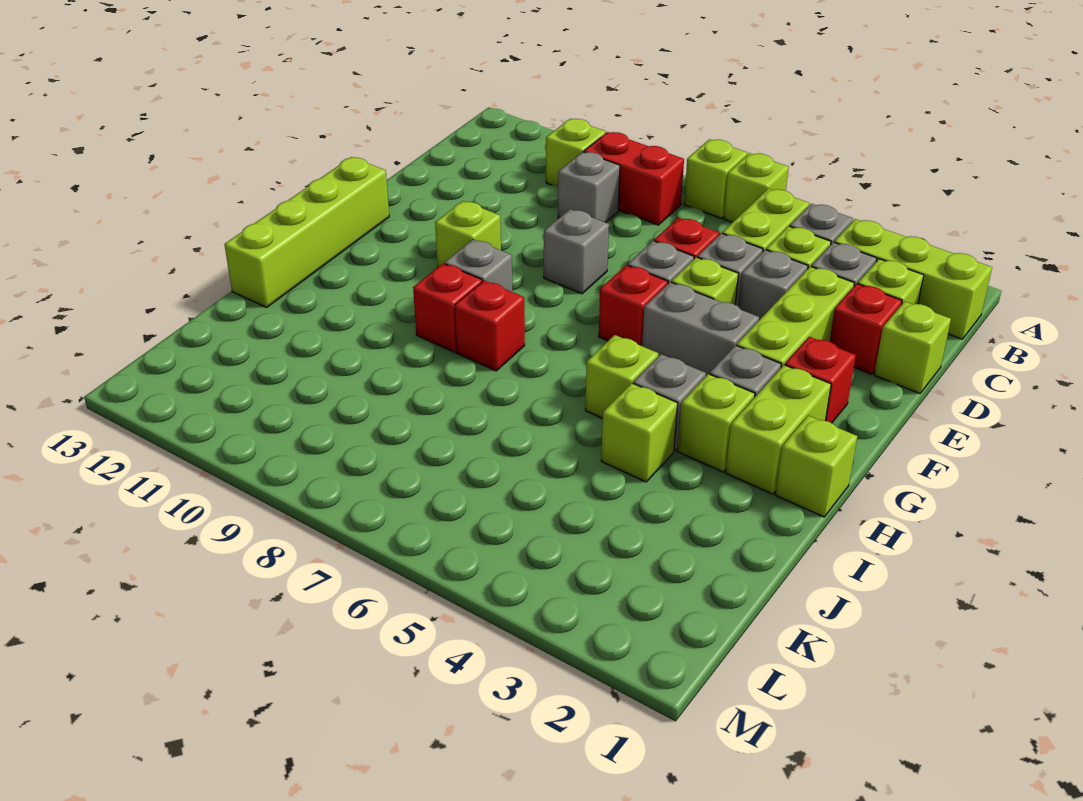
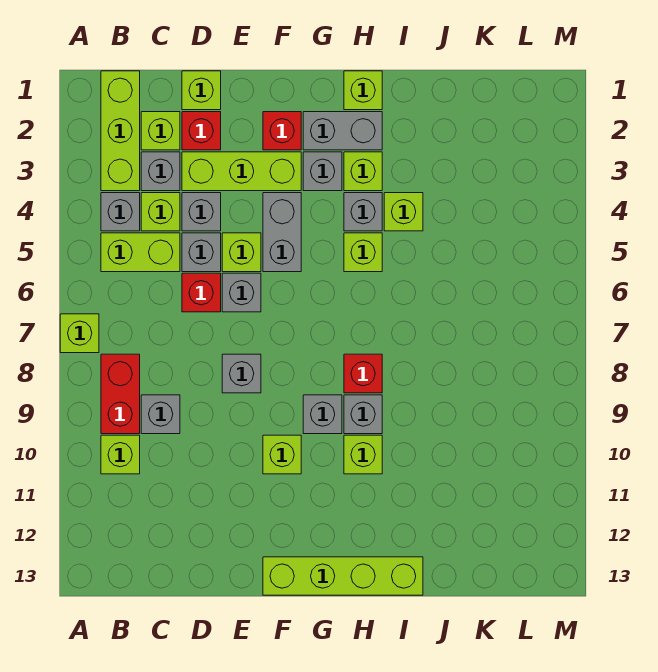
lime brick A6 level 1 -> lime brick H10 level 1
red brick F6 level 1 -> none
lime brick G2:H2 level 1 -> grey brick G2:H2 level 1
red brick H9 level 1 -> grey brick H9 level 1

